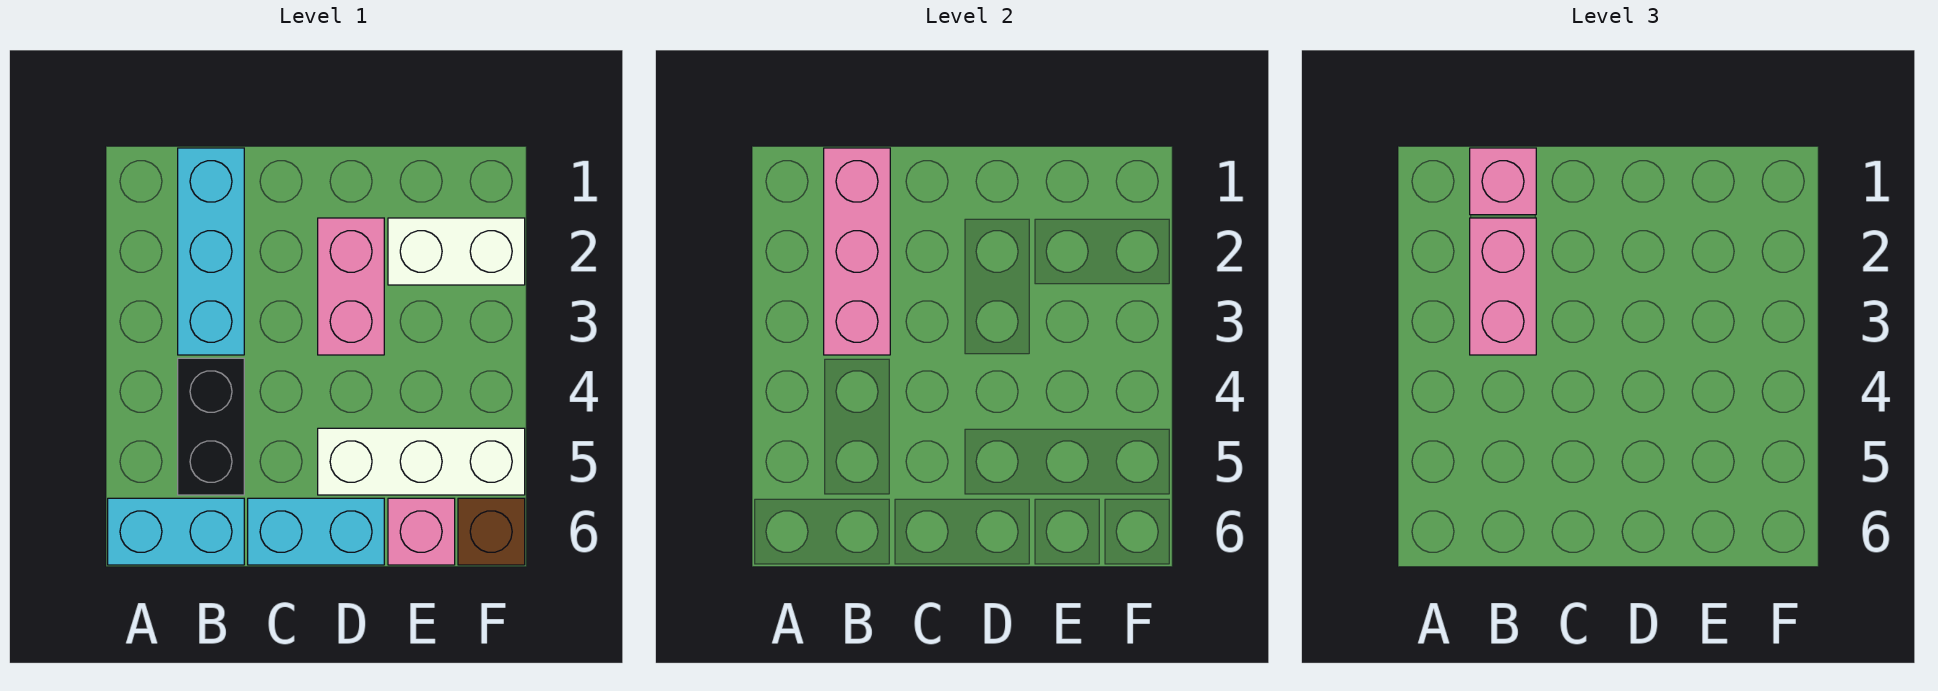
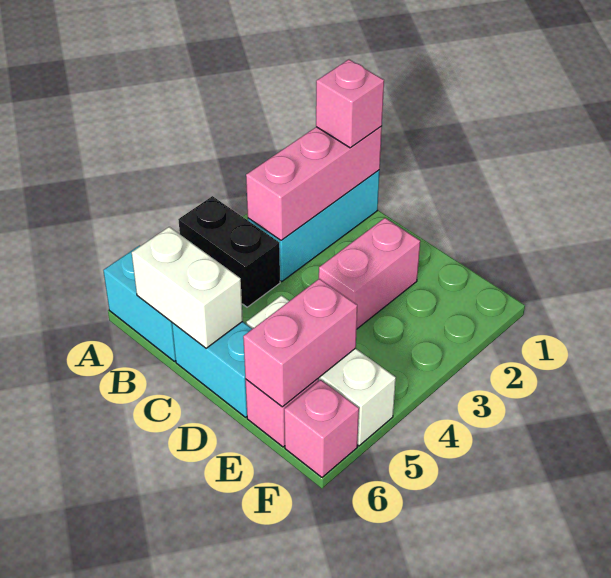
pink brick B2:B3 level 3 -> pink brick E5:E6 level 2
black brick B4:B5 level 1 -> black brick A4:B4 level 1
white brick E2:F2 level 1 -> white brick B6:C6 level 2
brown brick F6 level 1 -> pink brick F6 level 1

